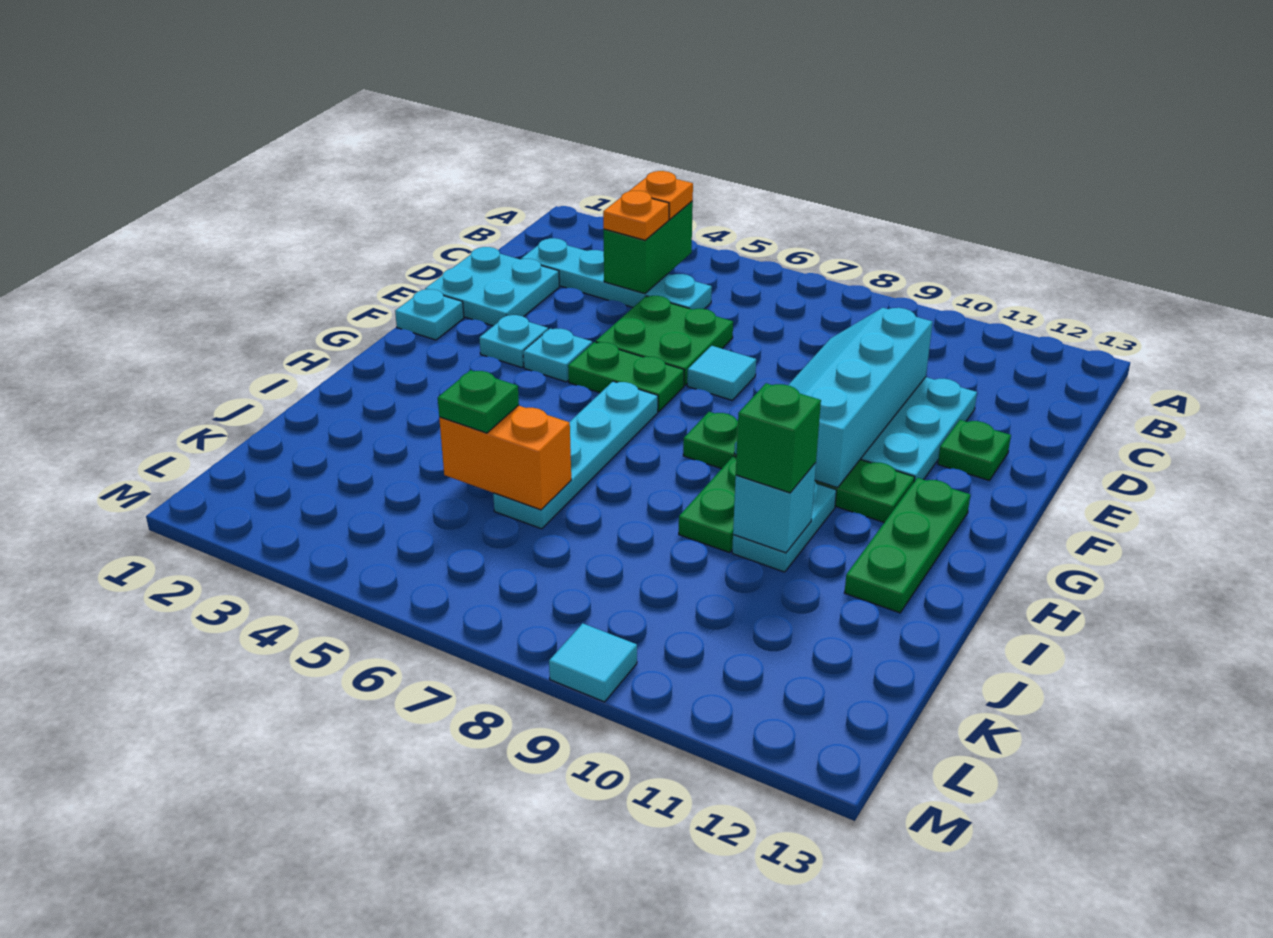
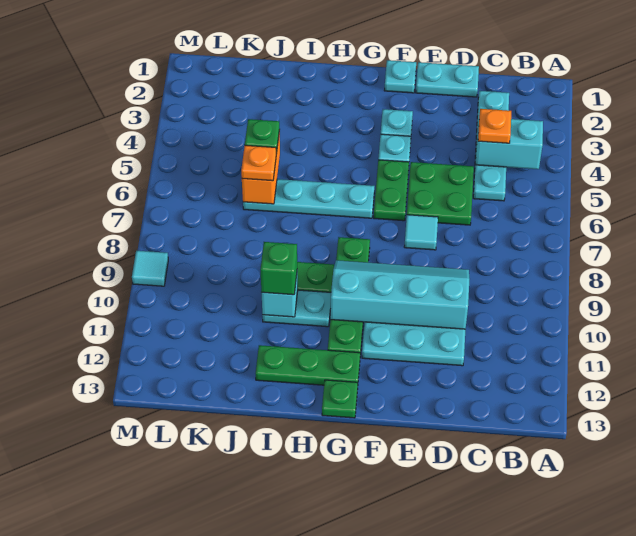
green brick B4:C4 level 2 -> cyan brick B4:C4 level 2
orange plate B4 level 3 -> orange plate J6 level 3
cyan plate D1:E2 level 1 -> cyan plate D1:E1 level 1
green plate E12 level 1 -> green plate G13 level 1

